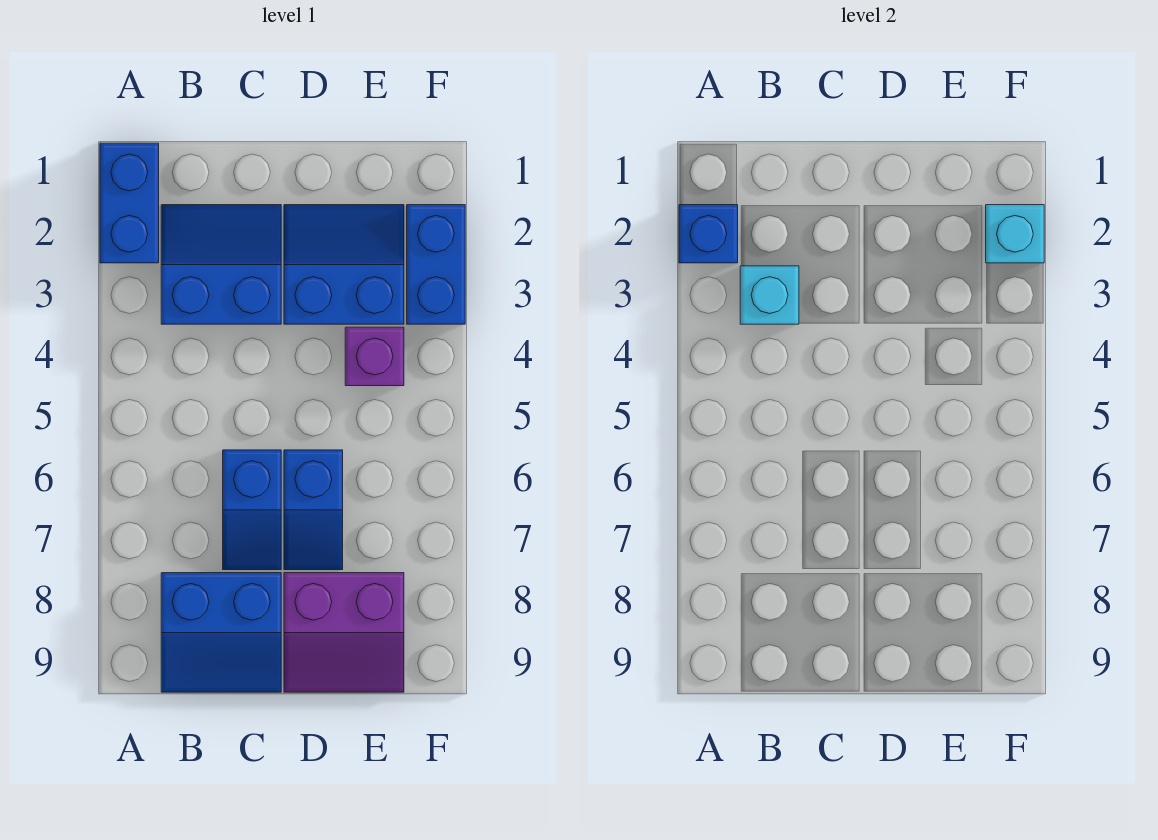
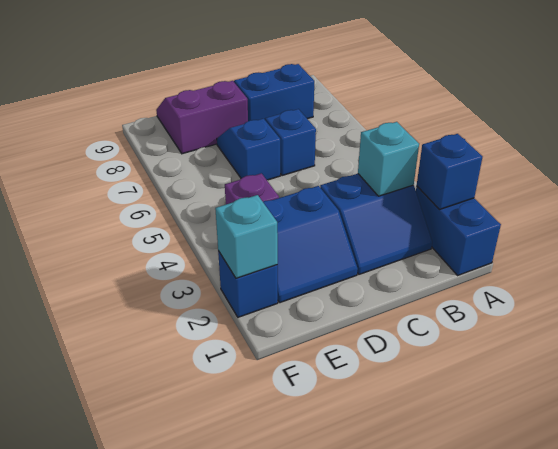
blue brick F2:F3 level 1 -> blue brick F2 level 1

